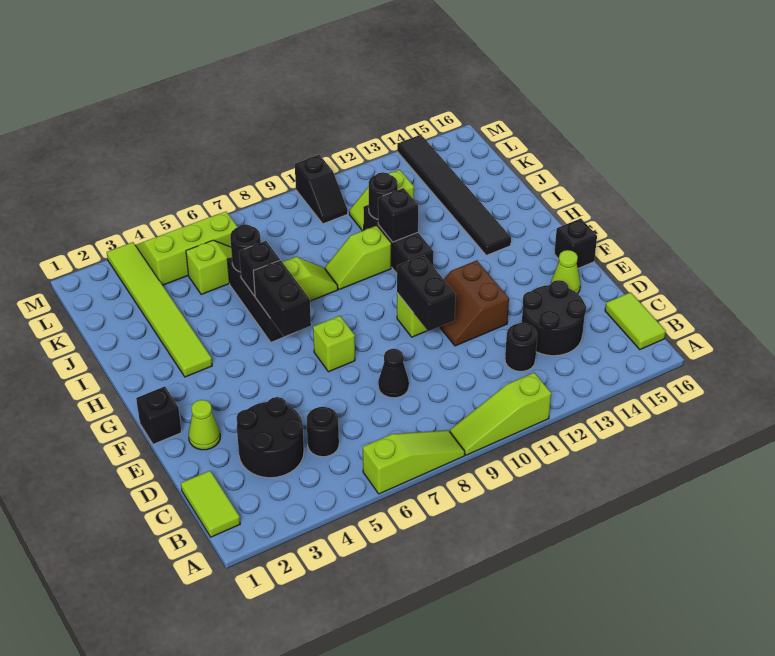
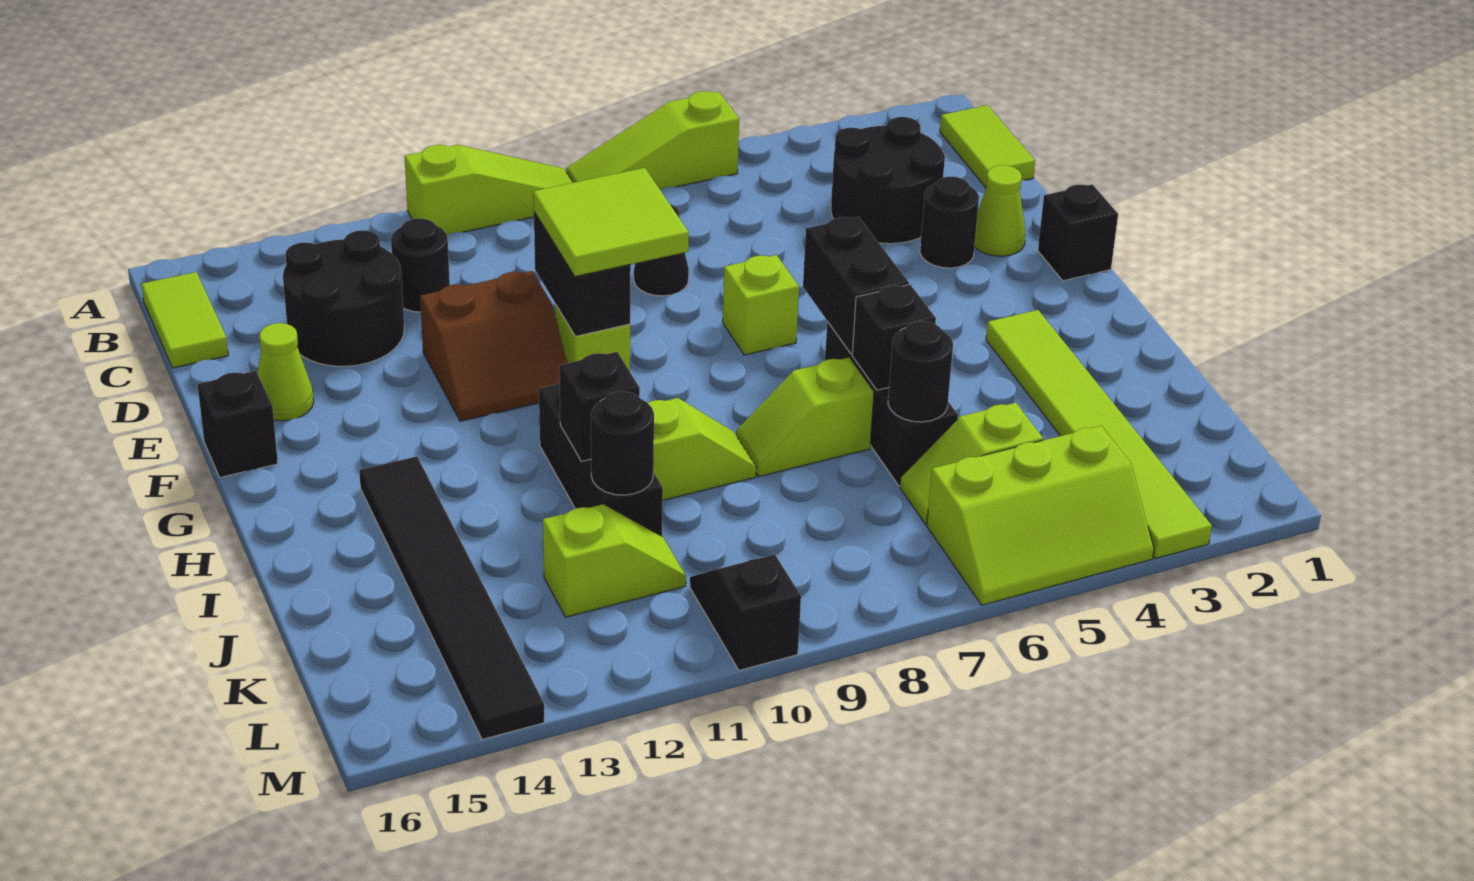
black round brick C5 level 1 -> black round brick E3 level 1
none -> lime tile E9:F10 level 3
brown slope E11:F12 level 1 top 12 -> brown slope E11:F12 level 1 top E

